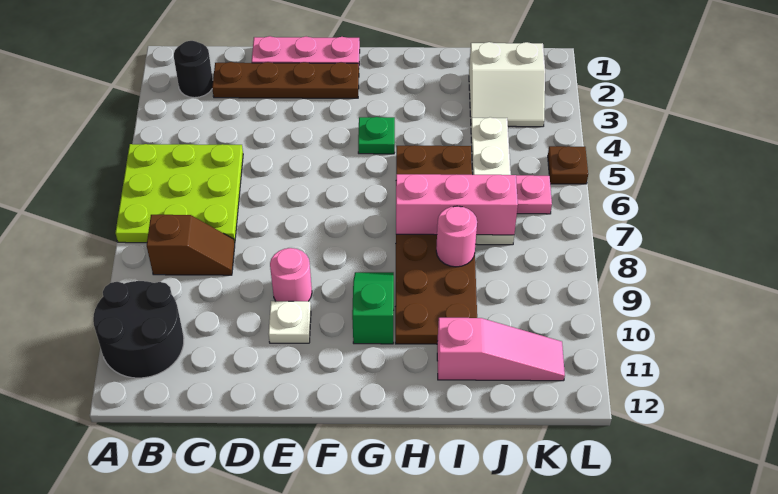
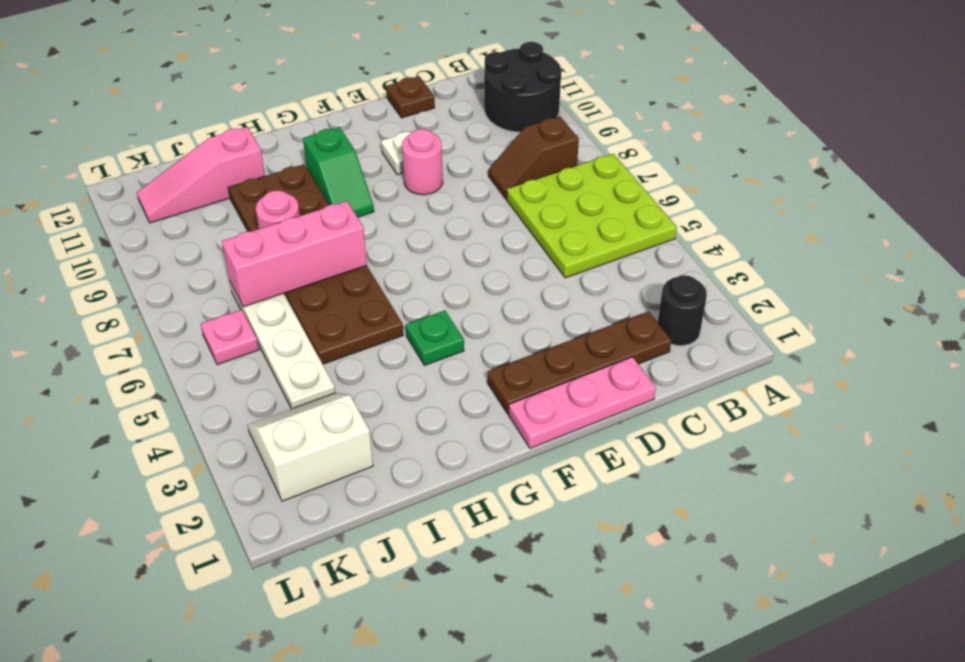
brown plate L5 level 1 -> brown plate D12 level 1

